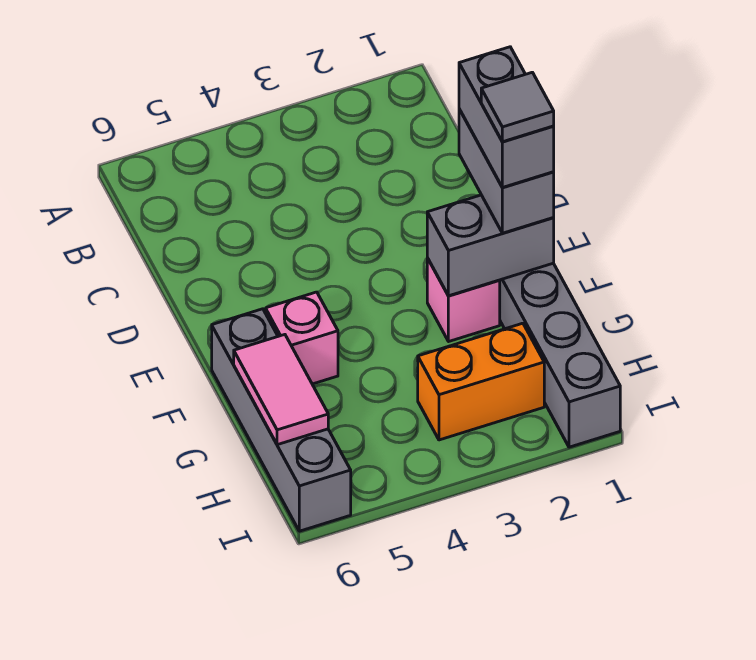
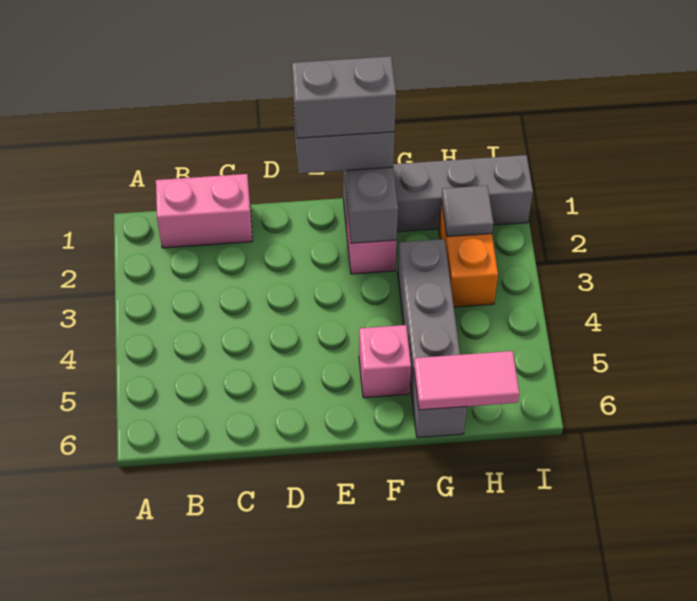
none -> pink brick B1:C1 level 1
grey tile F1 level 5 -> grey tile H2 level 2
grey brick F6:I6 level 1 -> grey brick G3:G6 level 1

